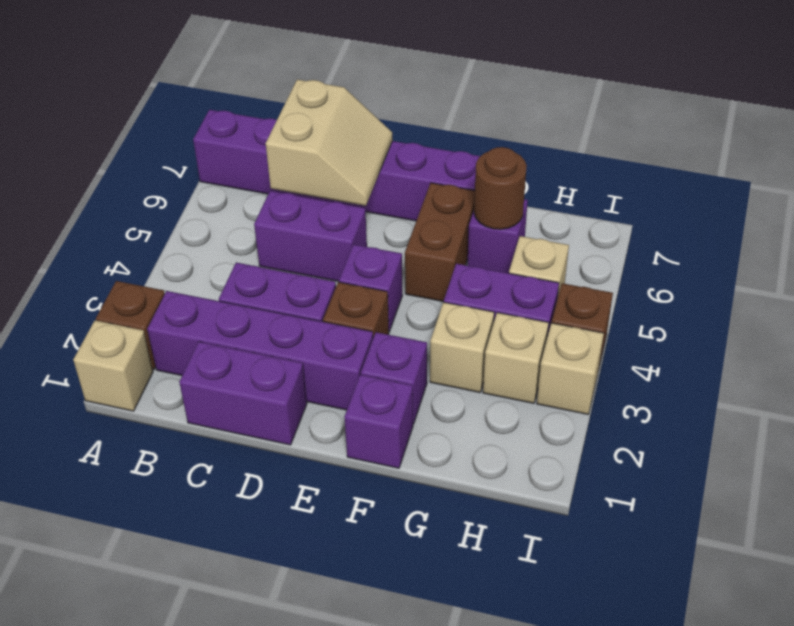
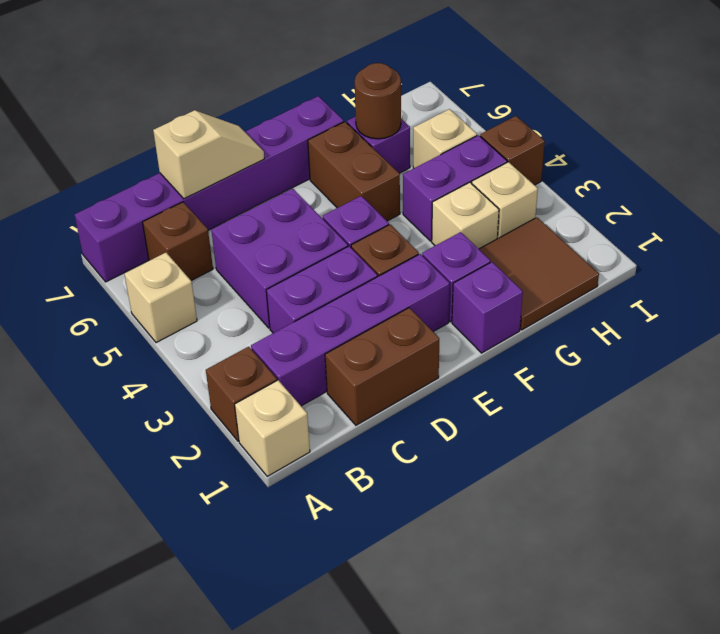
none -> brown brick B6 level 1
purple brick C1:D1 level 1 -> brown brick C1:D1 level 1
purple brick C5:D5 level 1 -> purple brick C4:D5 level 1
tan slope C6:D7 level 2 top C -> tan slope C7:D7 level 2 top C
none -> brown tile G1:H2 level 1
tan brick I3 level 1 -> tan brick A5 level 1

